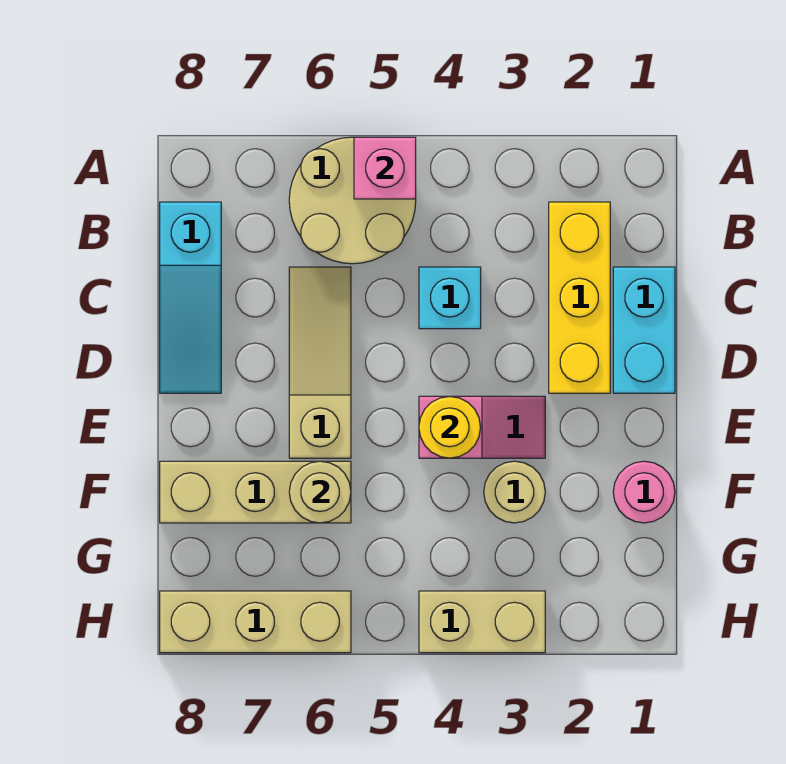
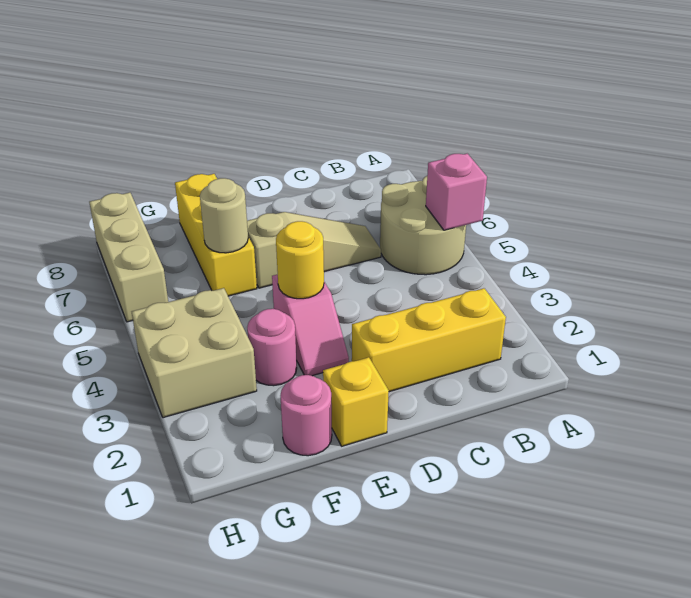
cyan slope B8:D8 level 1 top B -> none
cyan brick C1:D1 level 1 -> none
cyan brick C4 level 1 -> none
none -> yellow brick E1 level 1
tan round brick F3 level 1 -> pink round brick F3 level 1
tan brick F6:F8 level 1 -> yellow brick F6:F8 level 1
tan brick H3:H4 level 1 -> tan brick G3:H4 level 1

